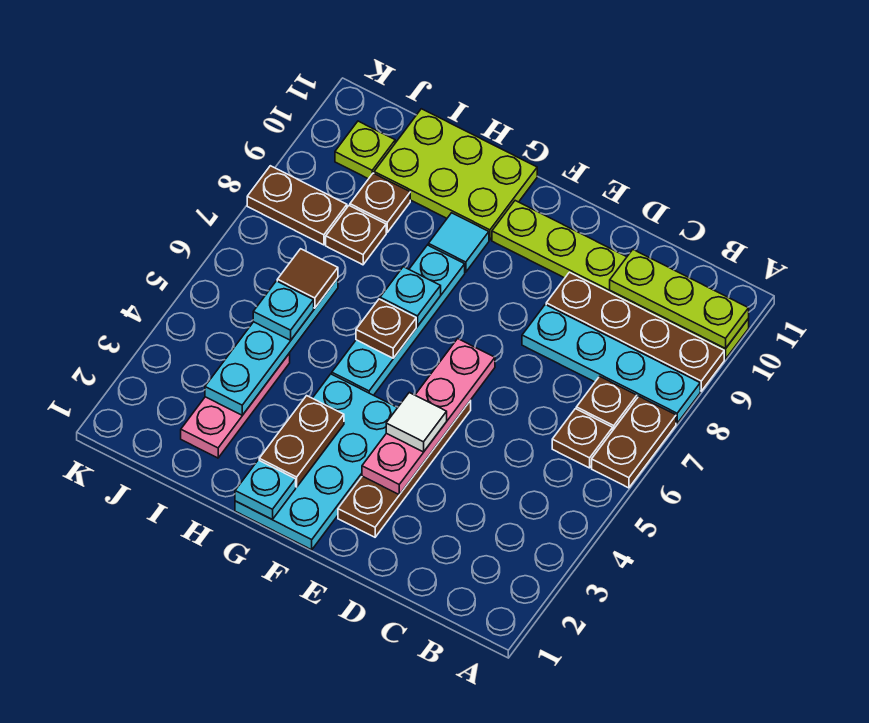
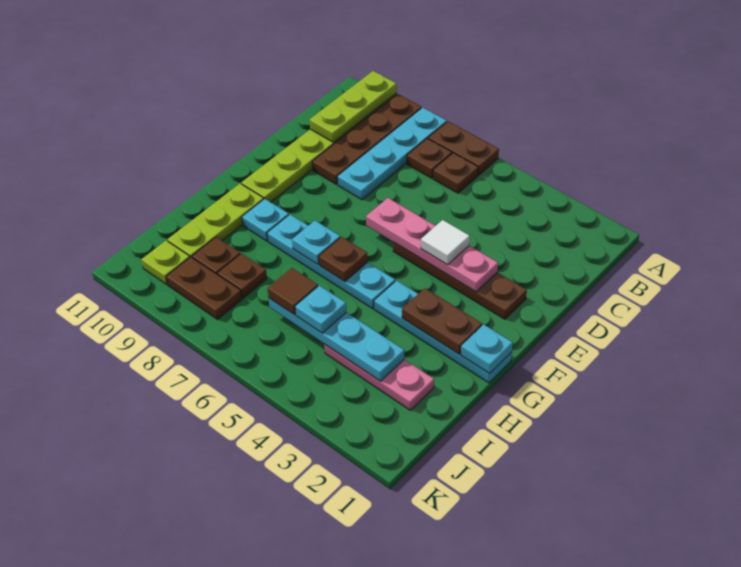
cyan plate F1:G4 level 1 -> cyan plate G1:G4 level 1
cyan tile G9 level 1 -> cyan plate G9 level 1
lime plate G10:I11 level 1 -> lime plate G10:I10 level 1
brown plate J8:K8 level 1 -> brown plate J8:J9 level 1

